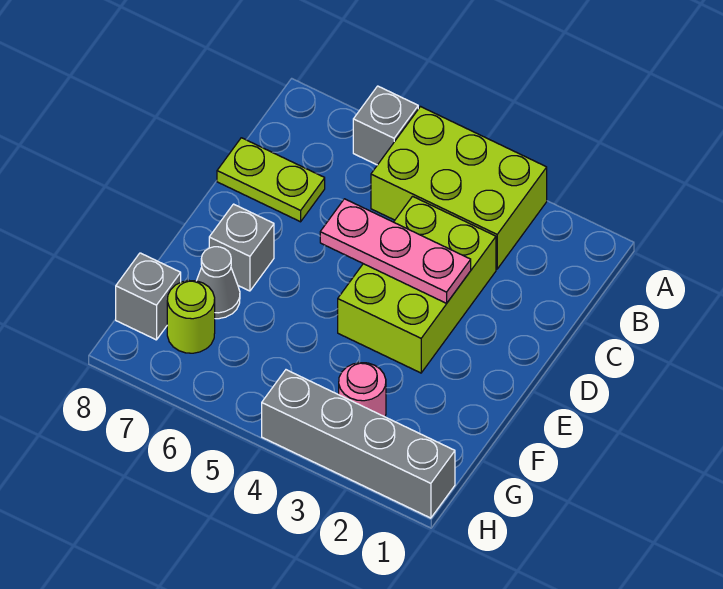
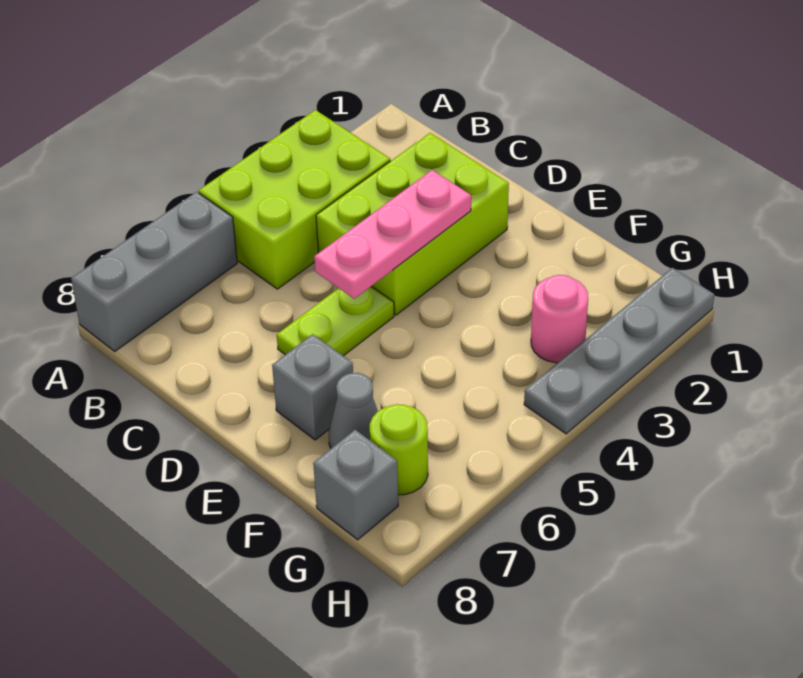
grey brick A6 level 1 -> grey brick A6:A8 level 1
lime brick C3:E4 level 1 -> lime brick C2:D4 level 1
lime plate C7:C8 level 1 -> lime plate D5:D6 level 1
grey brick H1:H4 level 1 -> grey plate H1:H4 level 1

